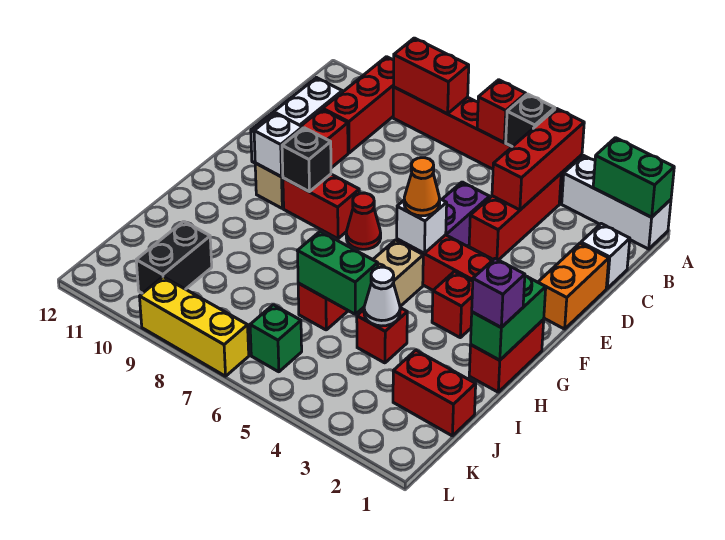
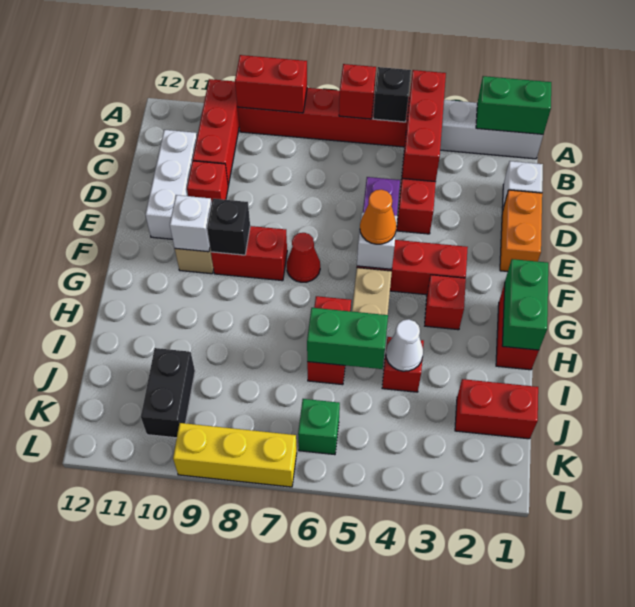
purple brick H1 level 3 -> none

